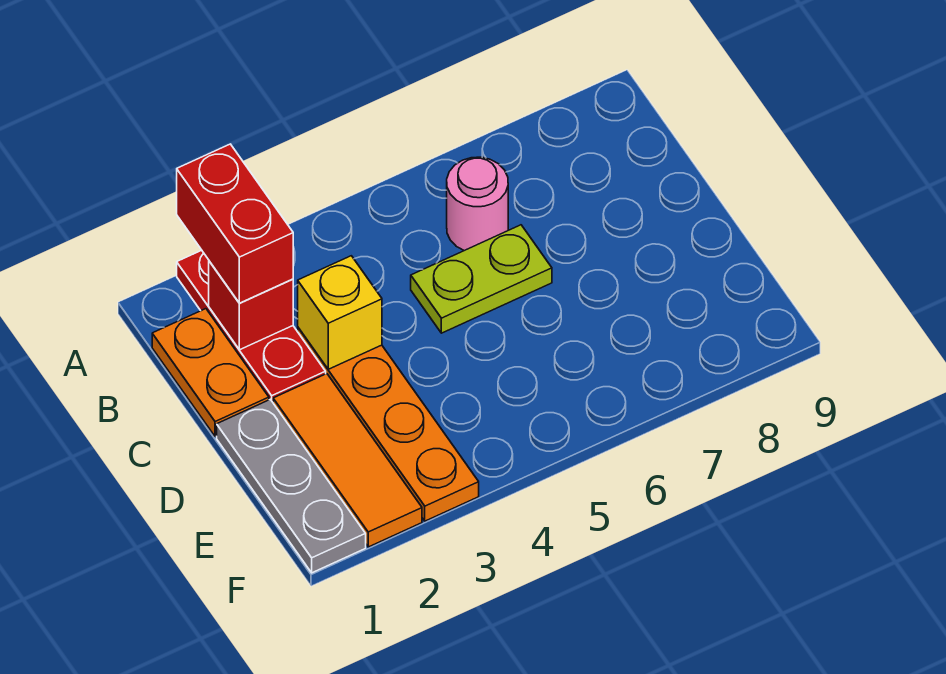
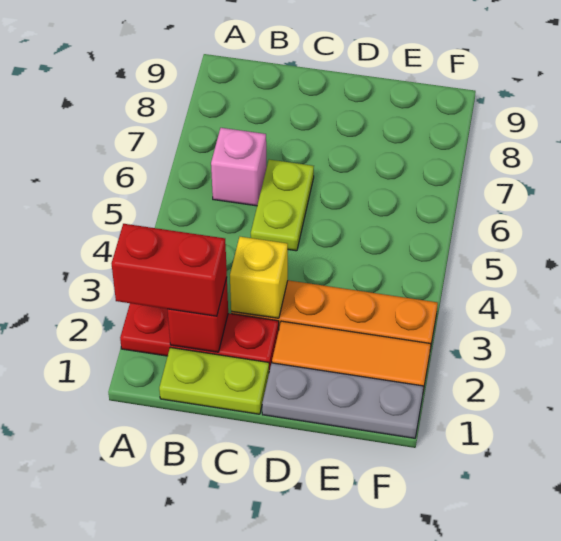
orange plate B1:C1 level 1 -> lime plate B1:C1 level 1
pink round brick B6 level 1 -> pink brick B6 level 1

